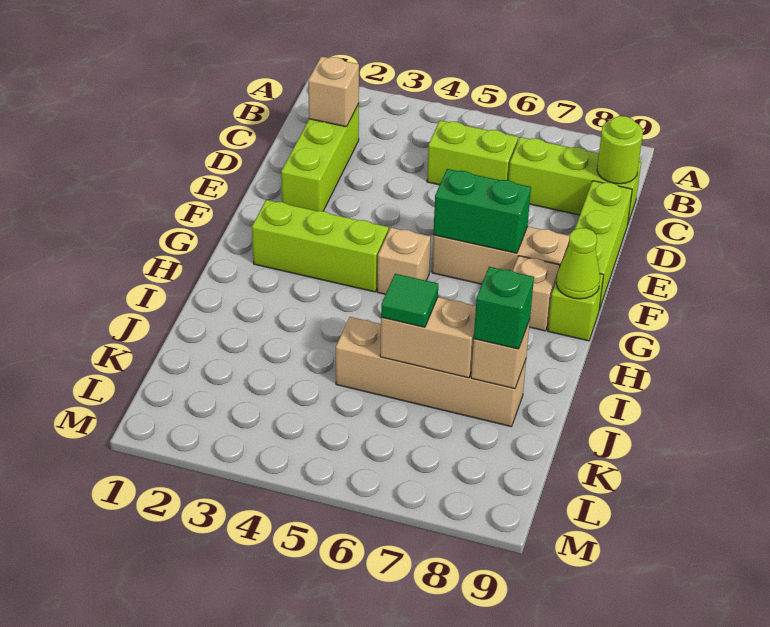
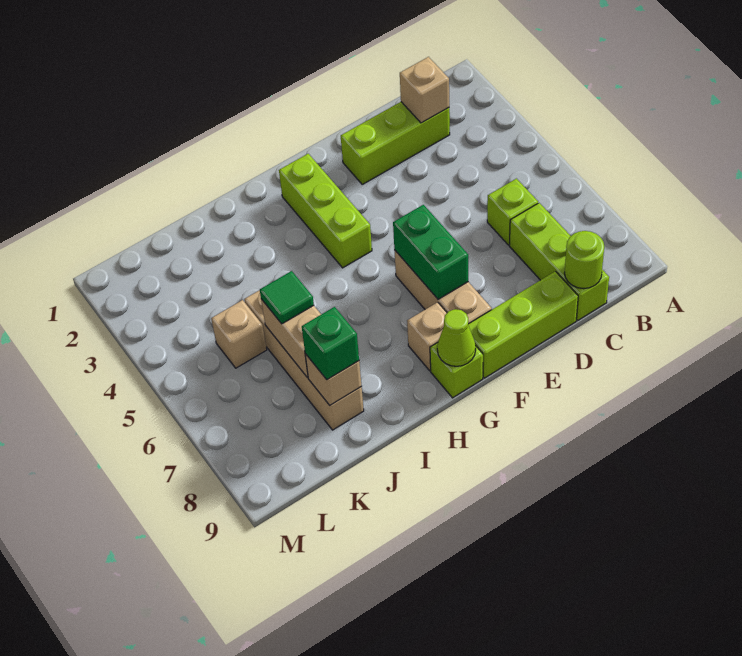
lime brick C5:C6 level 1 -> lime brick C6 level 1
tan brick G5 level 1 -> tan brick K5 level 1

